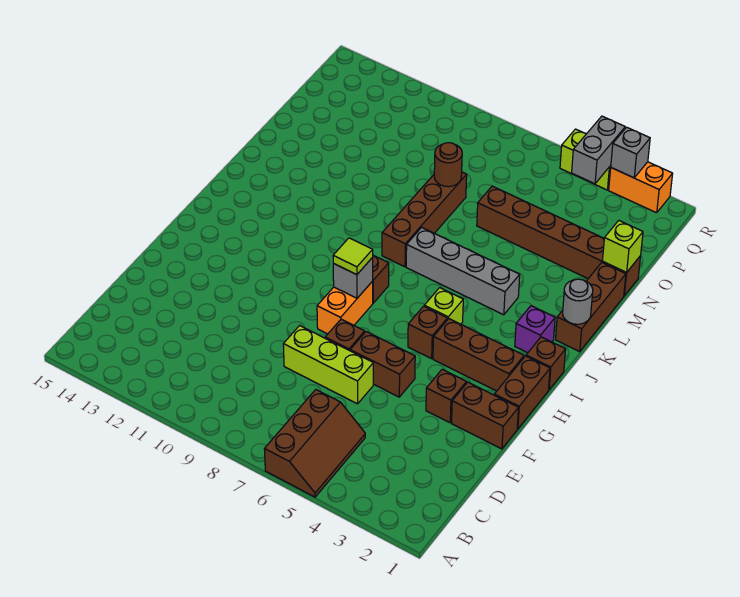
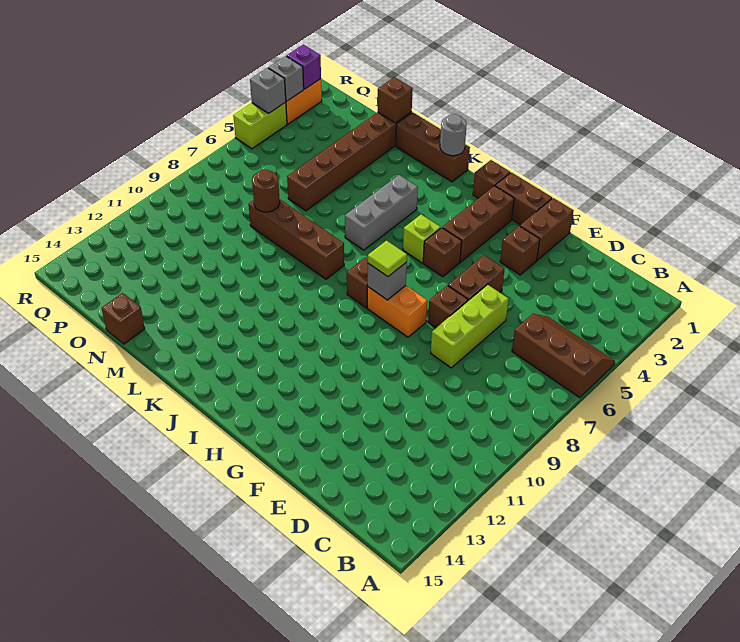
purple brick J2 level 1 -> purple brick R2 level 2
grey brick K4:K7 level 1 -> grey brick K4:K6 level 1
lime brick N1 level 2 -> brown brick N1 level 2
none -> brown brick N15 level 1
grey brick Q4:R4 level 2 -> grey brick R4 level 2

